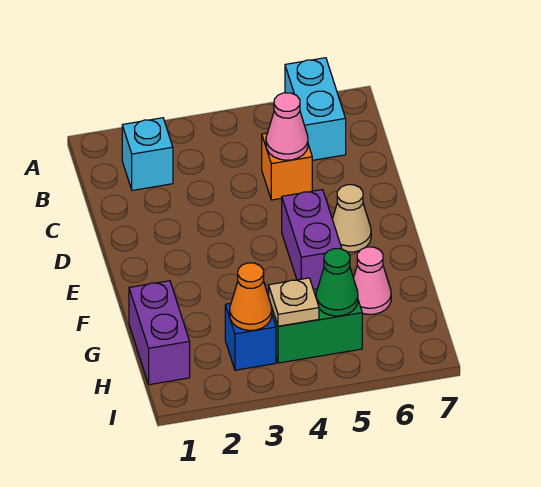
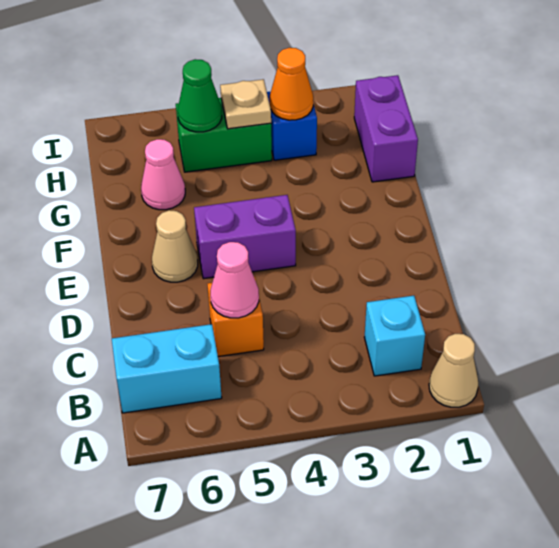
none -> tan cone A1 level 1
cyan brick A6:B6 level 1 -> cyan brick B6:B7 level 1
purple brick E5:F5 level 1 -> purple brick E4:E5 level 1

